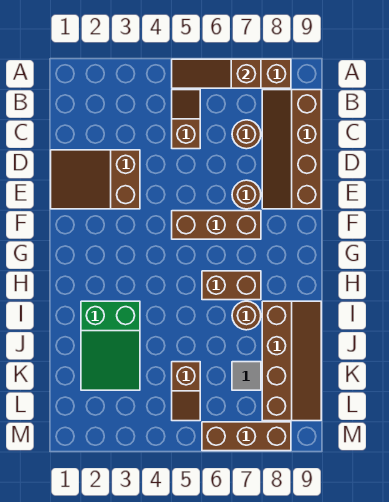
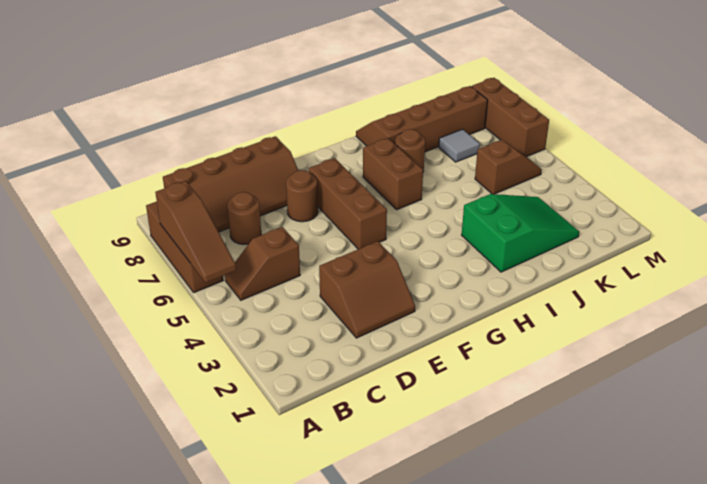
brown slope D1:E3 level 1 top 3 -> brown slope D2:E3 level 1 top 3

